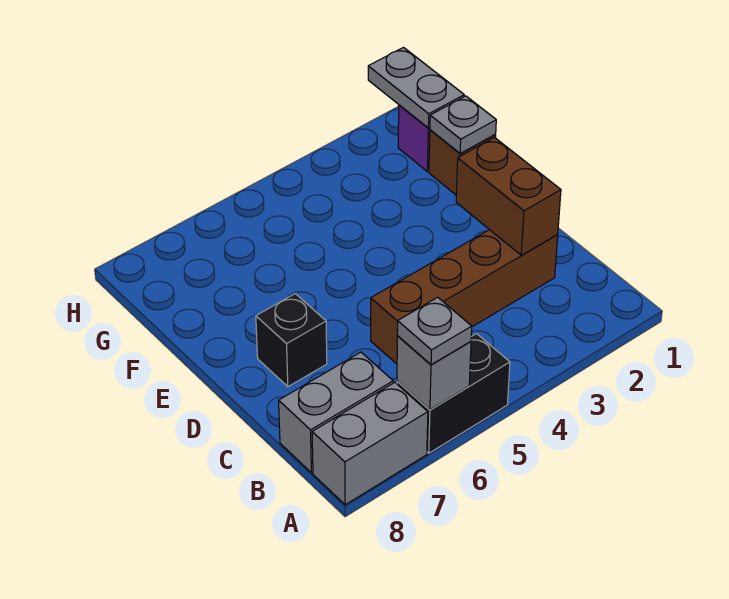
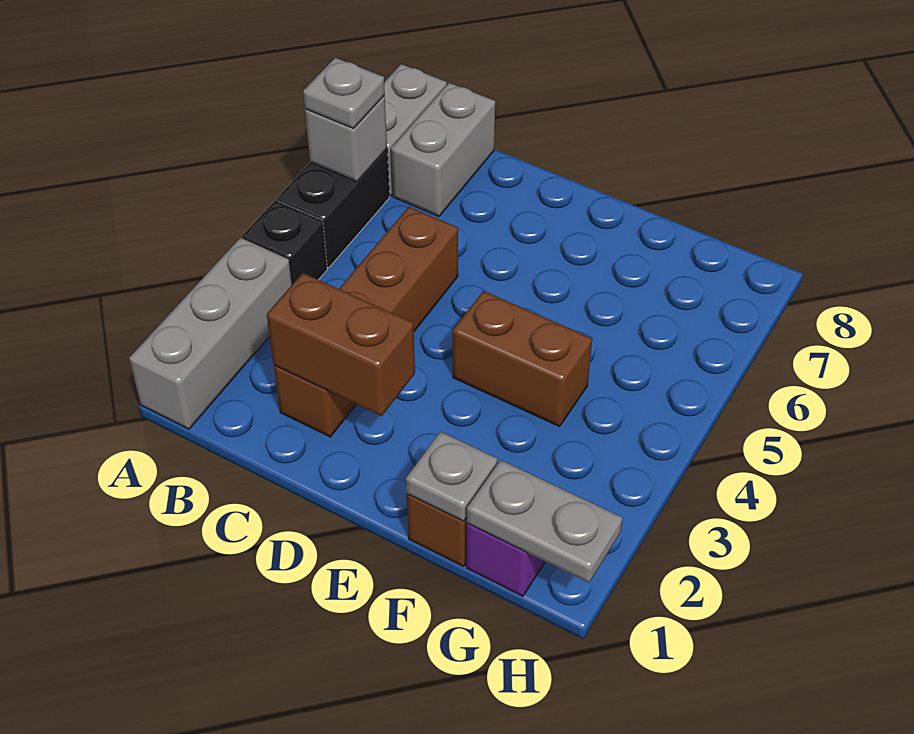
none -> grey brick A1:A3 level 1
black brick D7 level 1 -> black brick A4 level 1
none -> brown brick E4:F4 level 1

